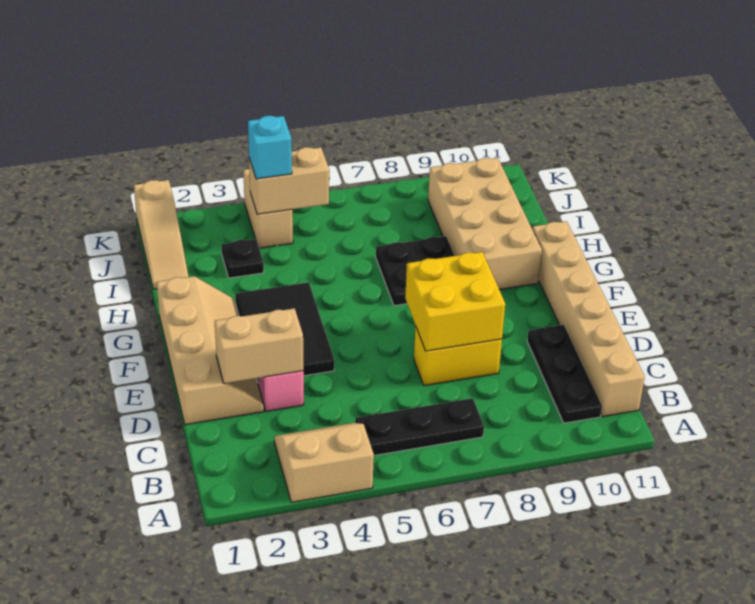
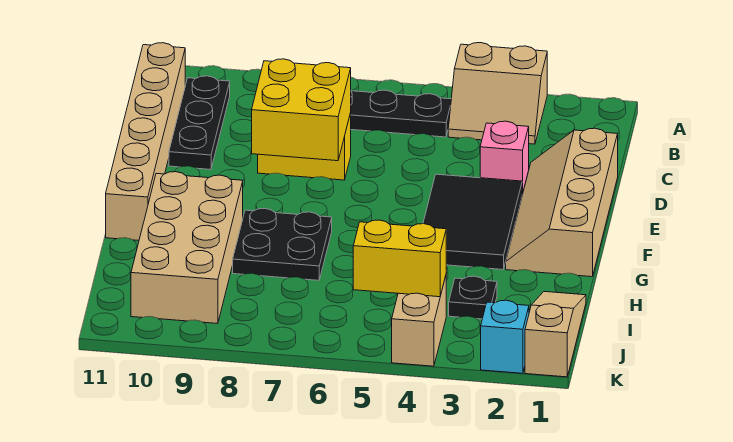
tan brick D2:D3 level 2 -> none
tan brick J4:J5 level 2 -> yellow brick J4:J5 level 2
cyan brick J4 level 3 -> cyan brick K2 level 1

